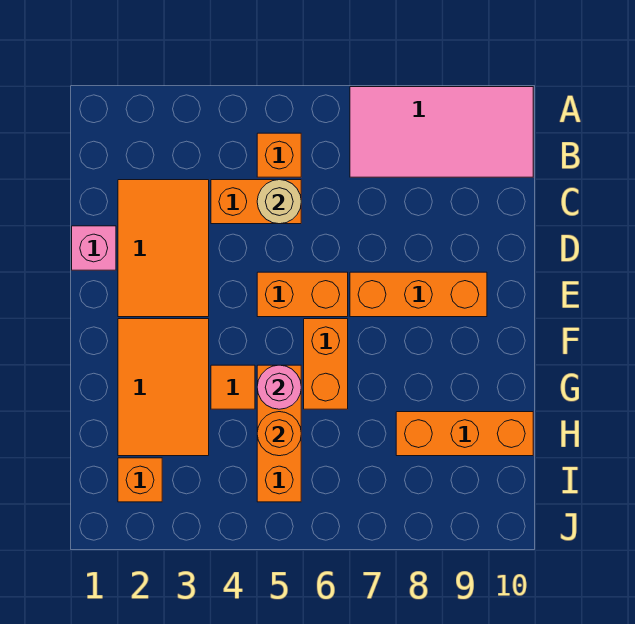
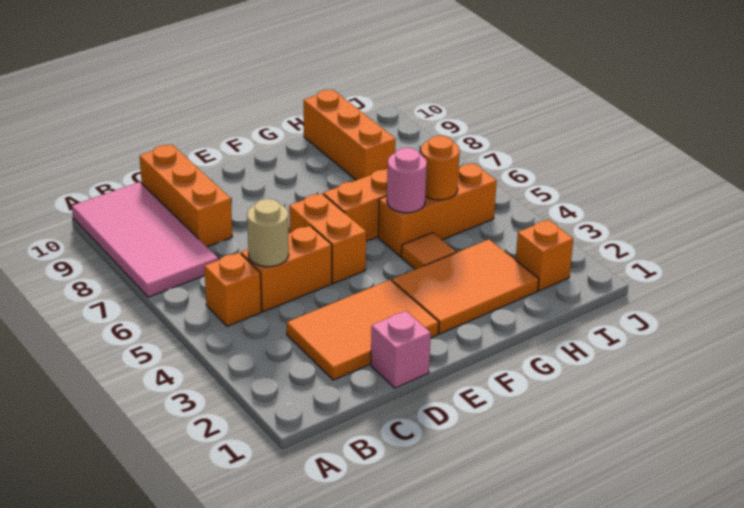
orange brick C4:C5 level 1 -> orange brick C5:D5 level 1
orange brick E7:E9 level 1 -> orange brick C8:C10 level 1

